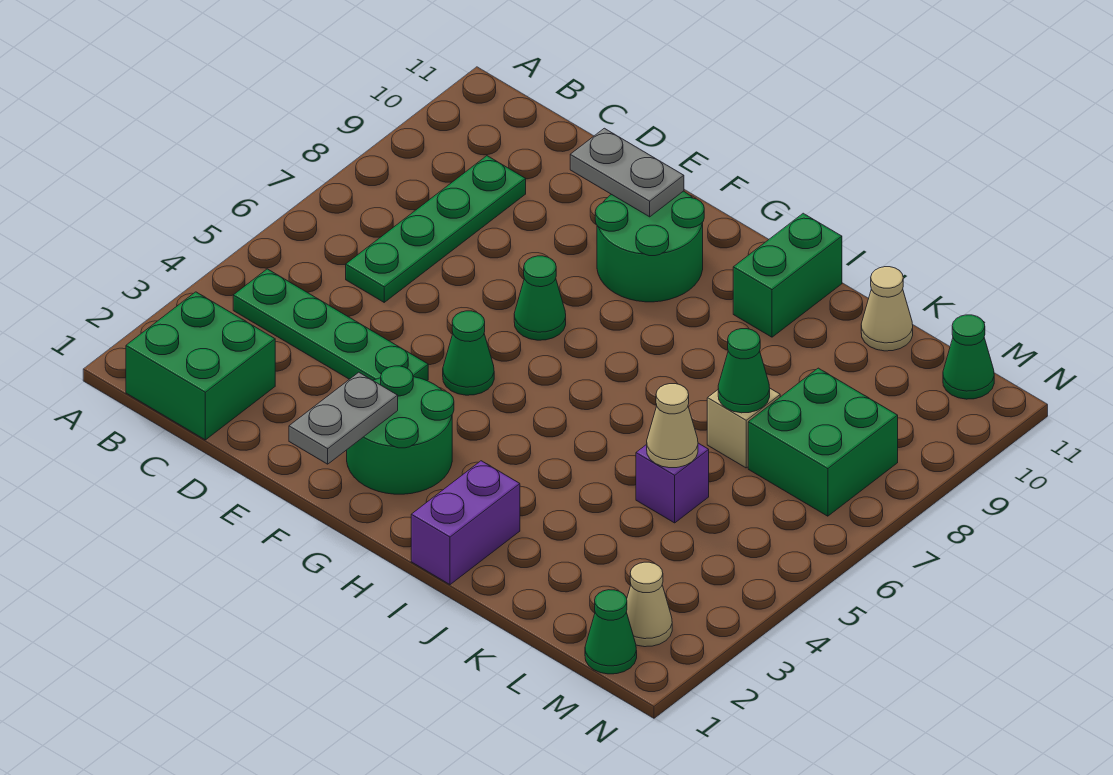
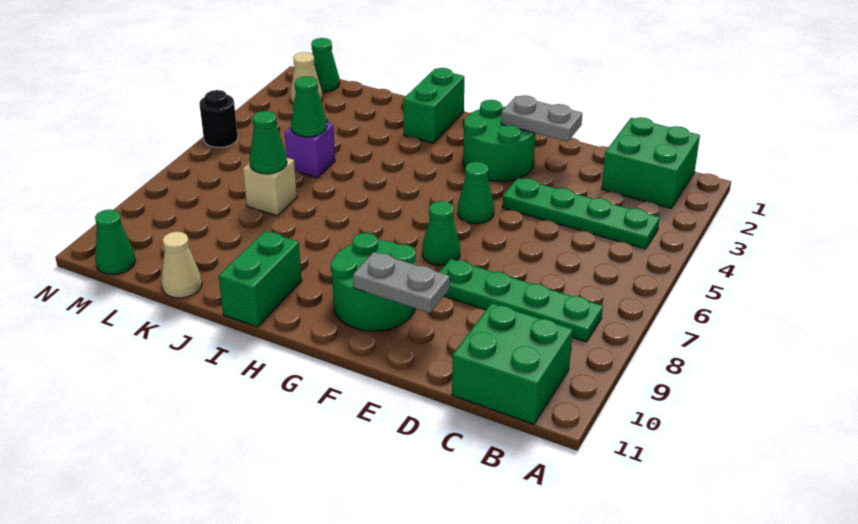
green plate C6:C9 level 1 -> green plate B8:E8 level 1
grey plate F1:F2 level 2 -> grey plate E2:F2 level 2
purple brick I1:I2 level 1 -> green brick I1:I2 level 1
tan cone K5 level 2 -> green cone K5 level 2
green brick L7:M8 level 1 -> green brick B10:C11 level 1
none -> black round brick N5 level 1

